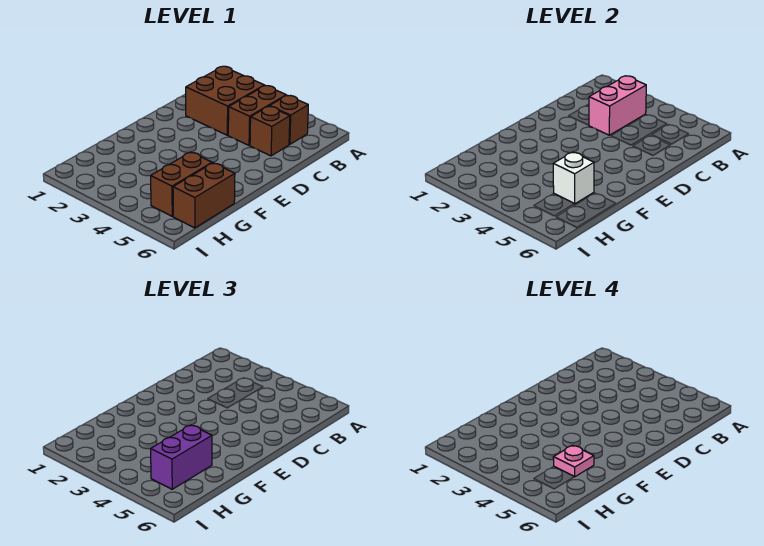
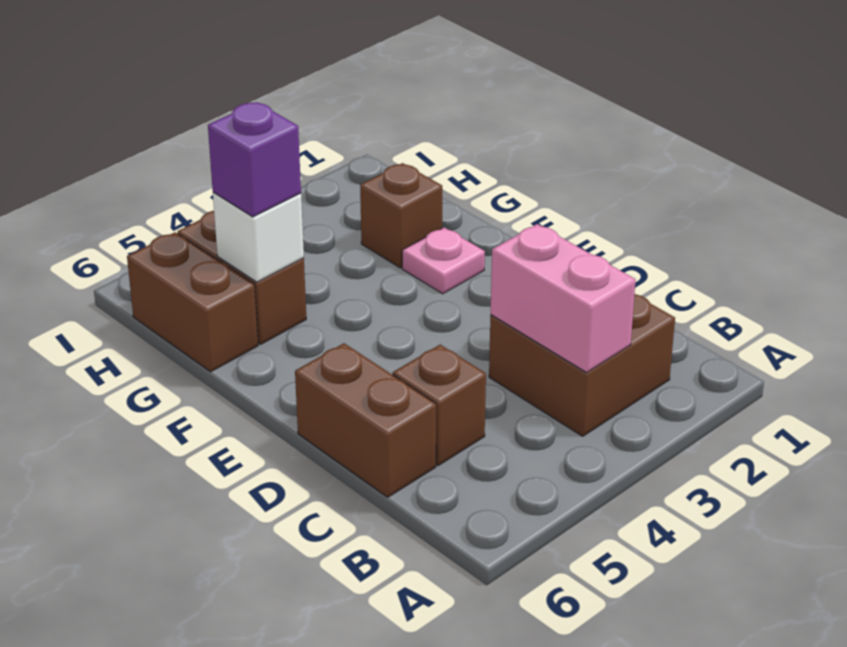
brown brick B4:C4 level 1 -> brown brick C6:D6 level 1
brown brick B5 level 1 -> brown brick G2 level 1
purple brick G5:H5 level 3 -> purple brick G5 level 3
pink plate G5 level 4 -> pink plate F2 level 1

